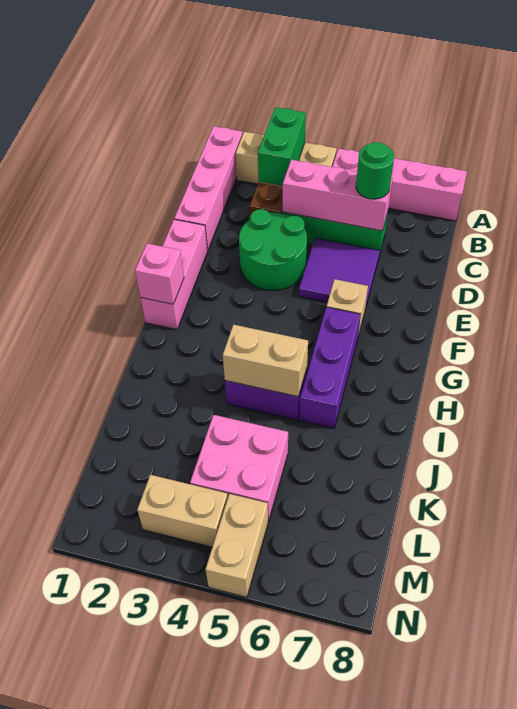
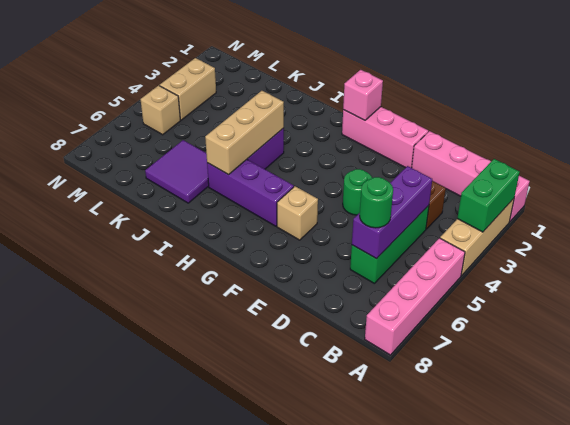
green brick A3:B3 level 2 -> green brick A2:A3 level 2
pink brick C4:C6 level 2 -> purple brick C4:C6 level 2
green round brick D3:E4 level 1 -> green round brick E4 level 1
purple tile D5:E6 level 1 -> purple tile J6:K7 level 1
tan brick I4:I5 level 2 -> tan brick I4:I6 level 2
pink brick K4:L5 level 1 -> none
tan brick M5:N5 level 1 -> tan brick M5 level 1

